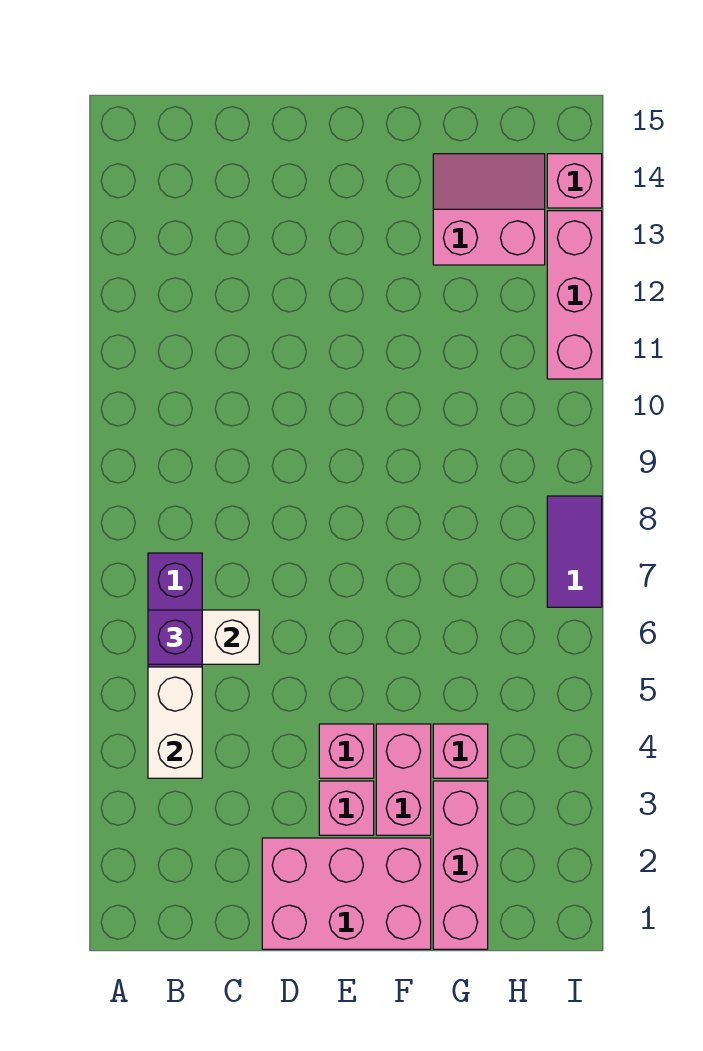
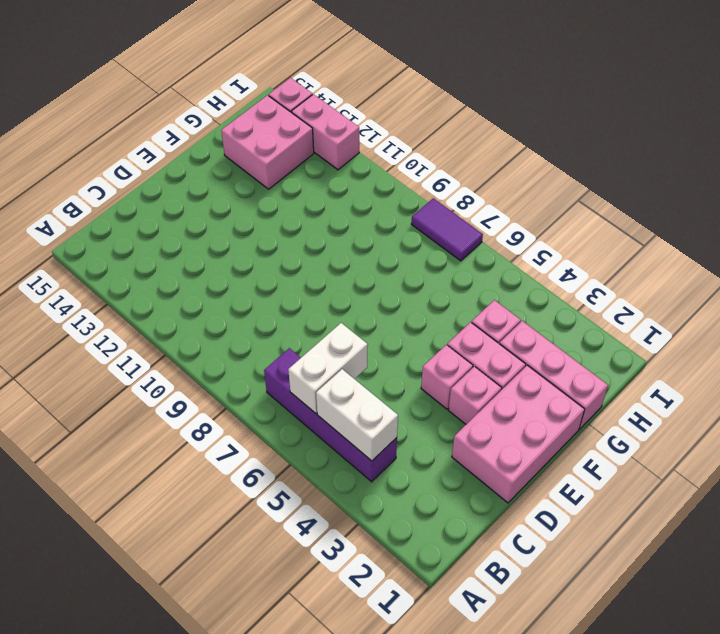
purple brick B6 level 3 -> none
pink slope G13:H14 level 1 top 13 -> pink brick G13:H14 level 1
pink brick I11:I13 level 1 -> pink brick I12:I13 level 1

